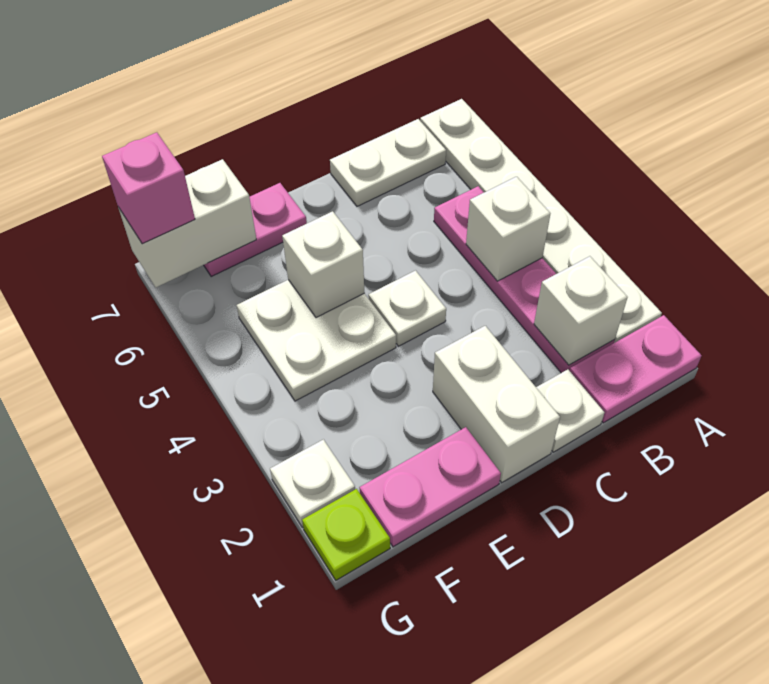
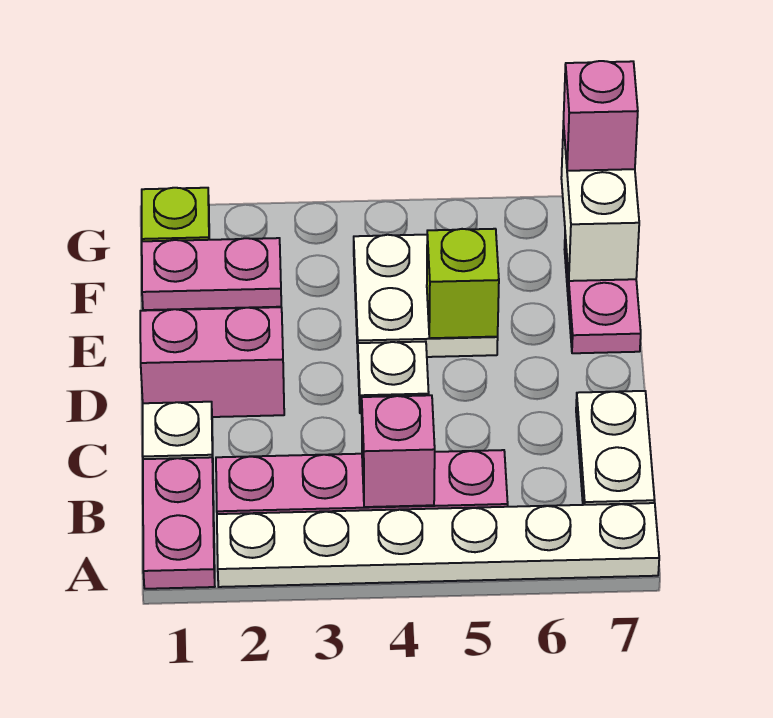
white brick B2 level 2 -> none
white brick B4 level 2 -> pink brick B4 level 2
white brick D1:D2 level 1 -> pink brick D1:D2 level 1
pink plate E1:F1 level 1 -> pink plate F1:F2 level 1
white brick E5 level 2 -> lime brick E5 level 2
white plate G2 level 1 -> none

